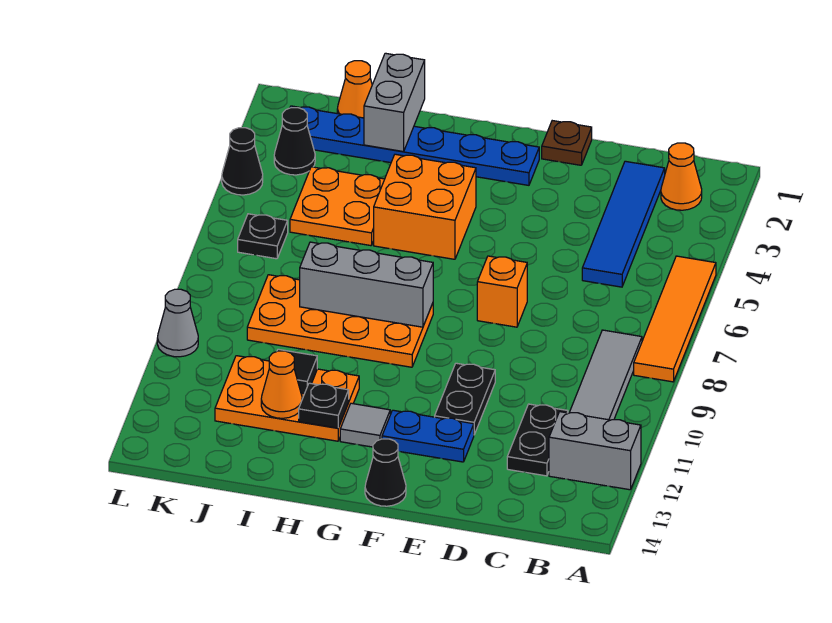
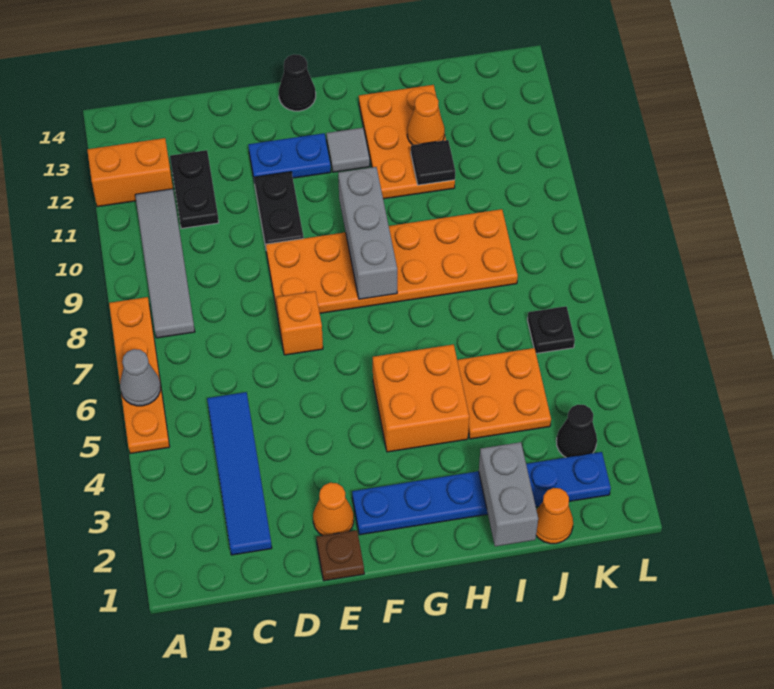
orange tile A5:A8 level 1 -> orange plate A5:A8 level 1
grey brick A12:B12 level 1 -> orange brick A12:B12 level 1
orange cone B2 level 1 -> orange cone E2 level 1
orange plate G8:J9 level 1 -> orange plate E8:J9 level 1
grey brick G8:I8 level 2 -> grey brick G8:G10 level 2
orange plate H11:J12 level 1 -> orange plate H11:I13 level 1
black plate H12 level 2 -> none
black cone L4 level 1 -> none
grey cone L10 level 1 -> grey cone A6 level 2

